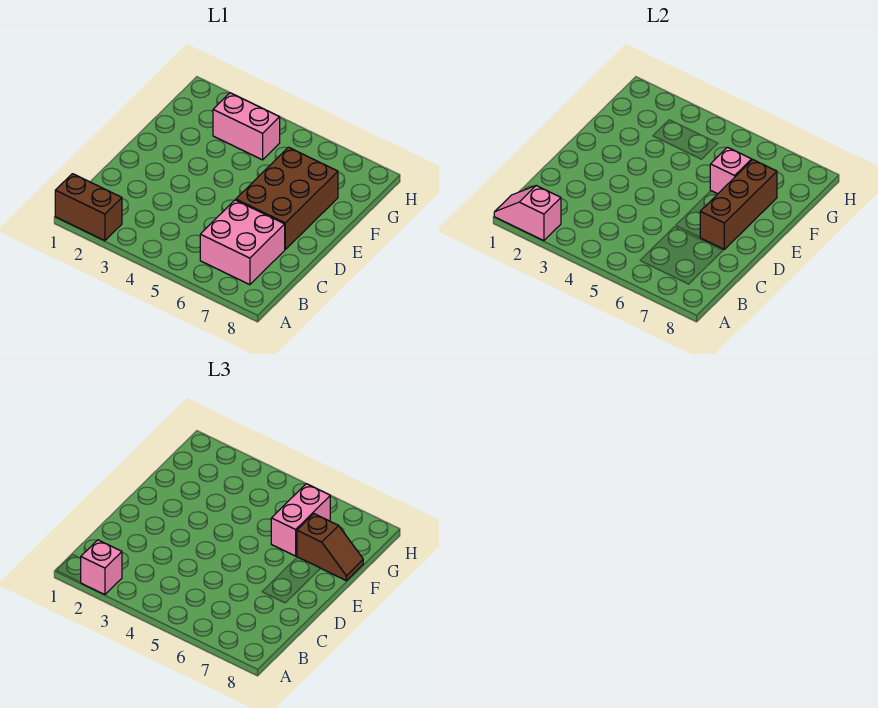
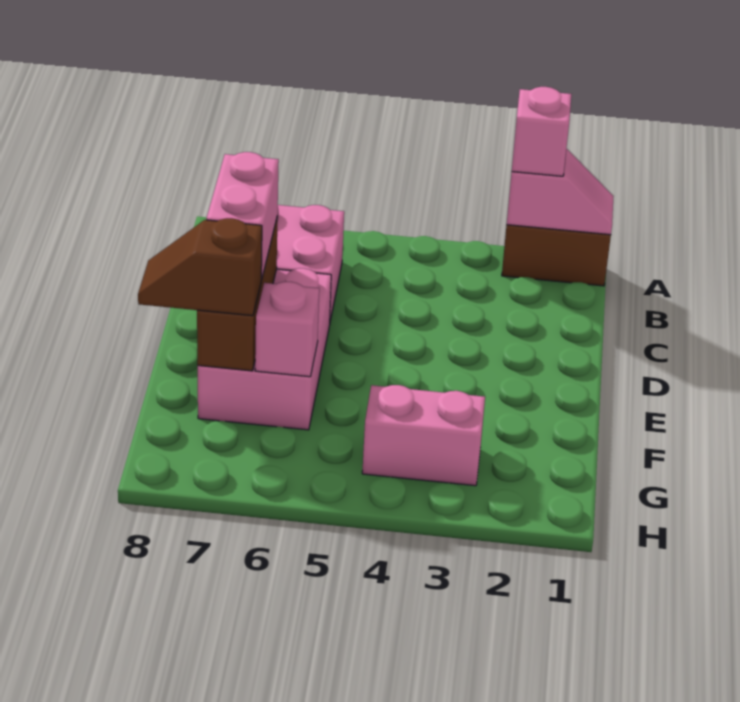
brown brick D6:F7 level 1 -> pink brick D6:F7 level 1
pink brick F6:G6 level 3 -> pink brick D7:E7 level 3

